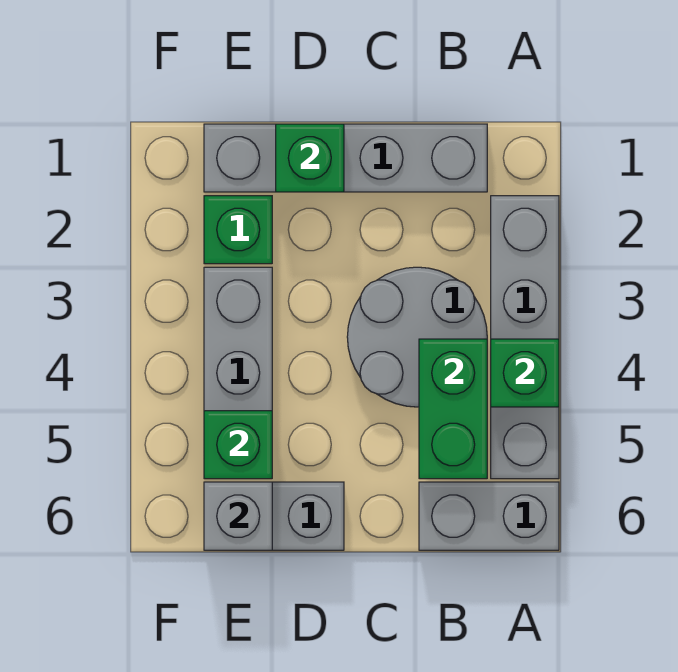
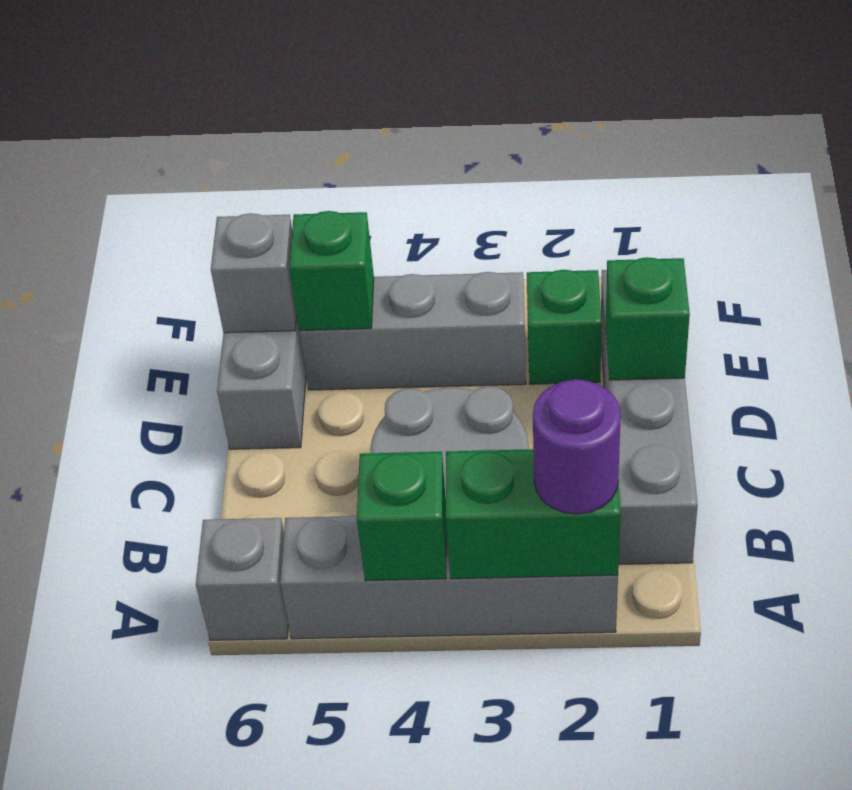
none -> purple round brick A2 level 3
grey brick A6:B6 level 1 -> grey brick A6 level 1
green brick B4:B5 level 2 -> green brick A2:A3 level 2

